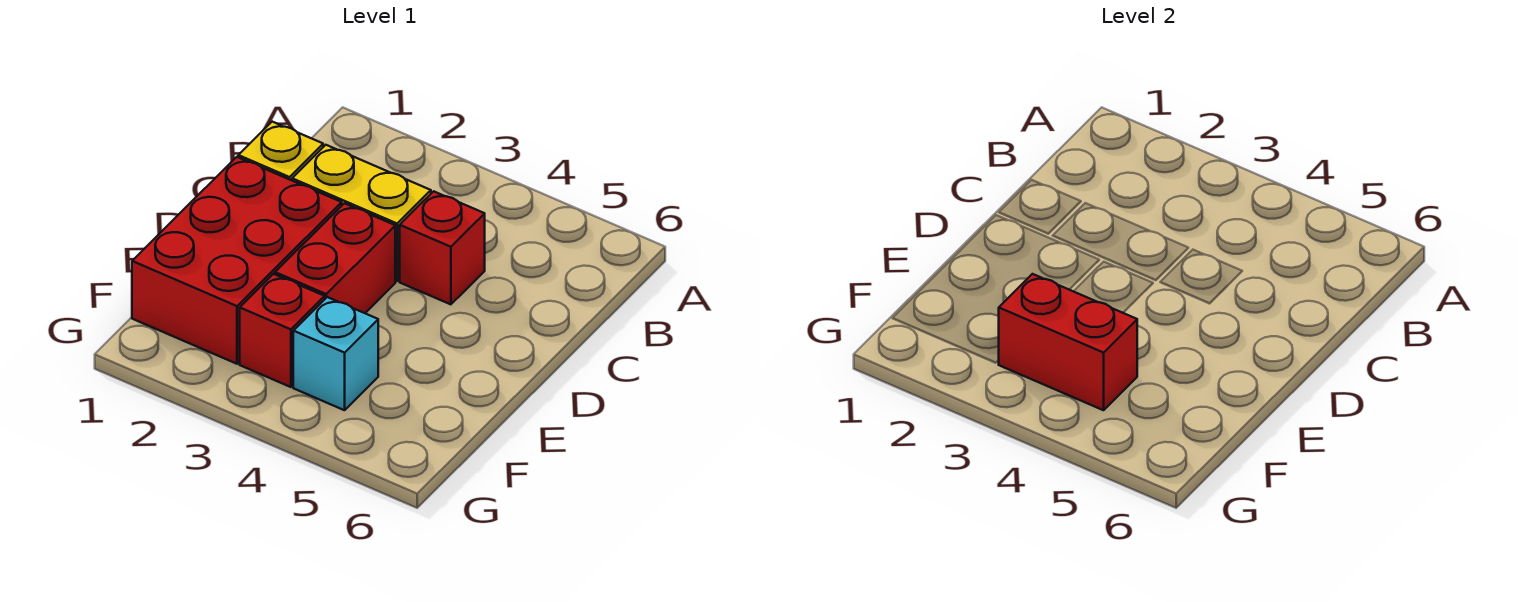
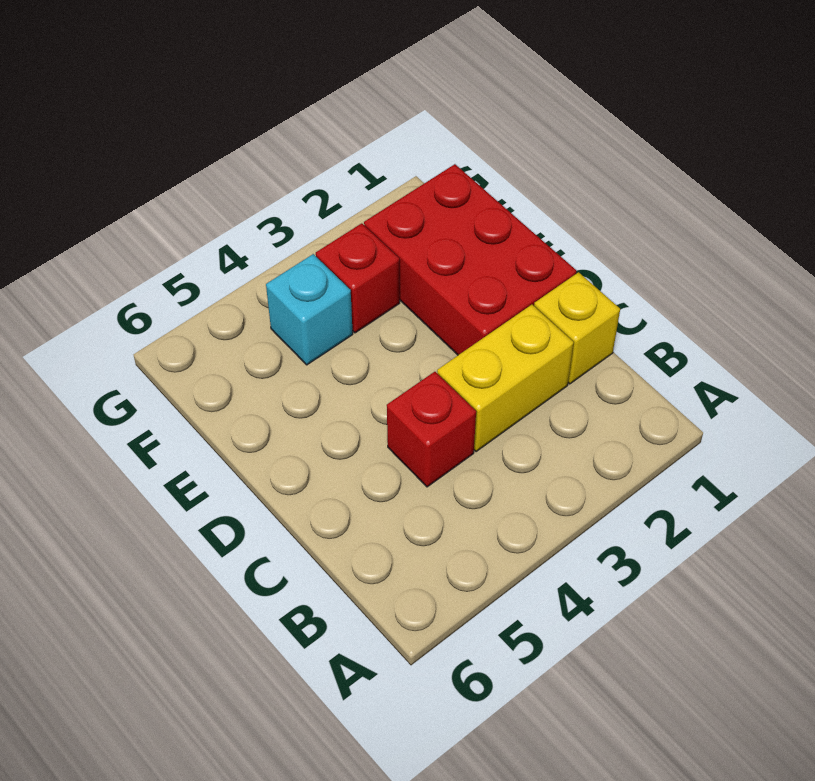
red brick D3:E3 level 1 -> none
red brick F3:F4 level 2 -> none

